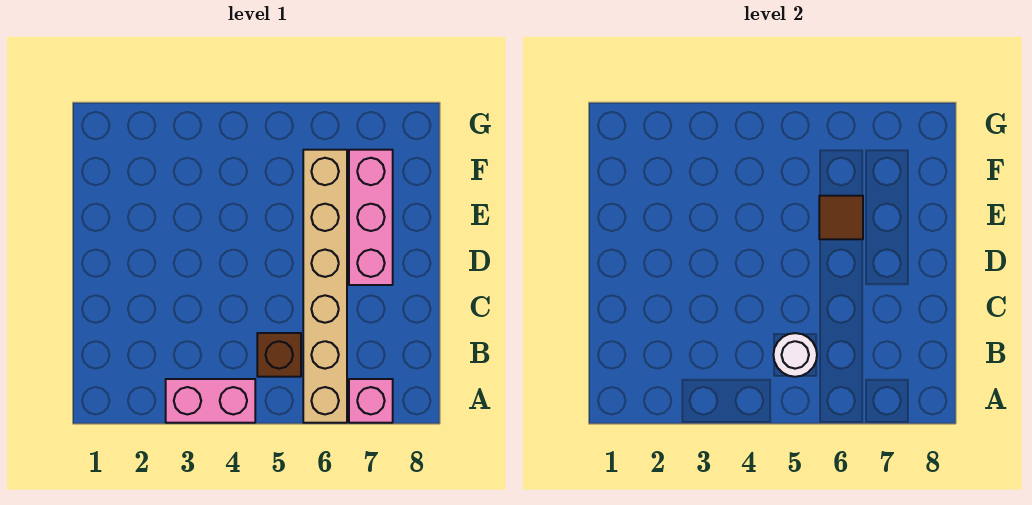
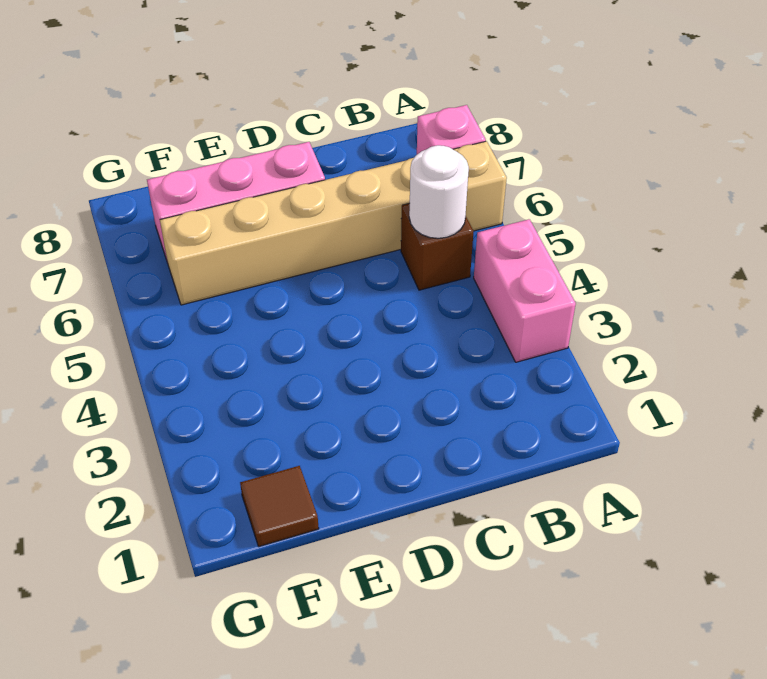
brown tile E6 level 2 -> brown tile F1 level 1

